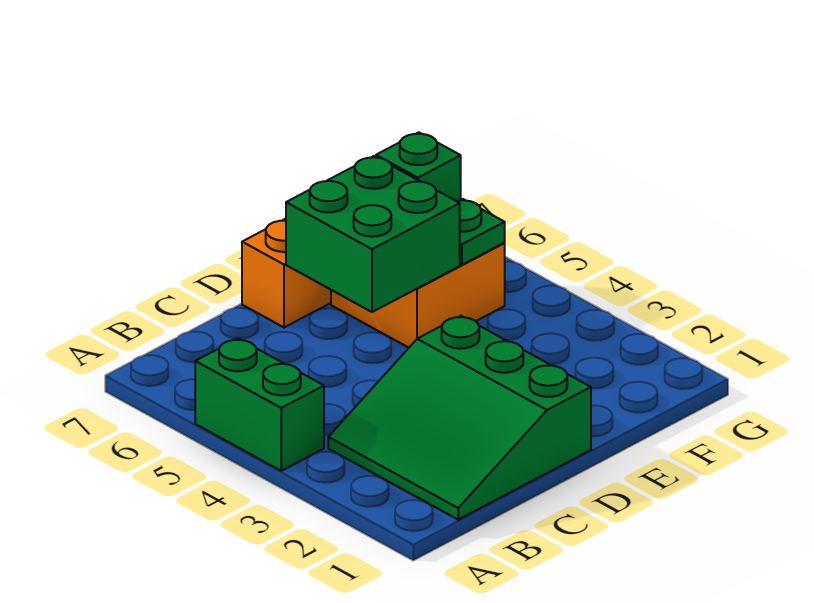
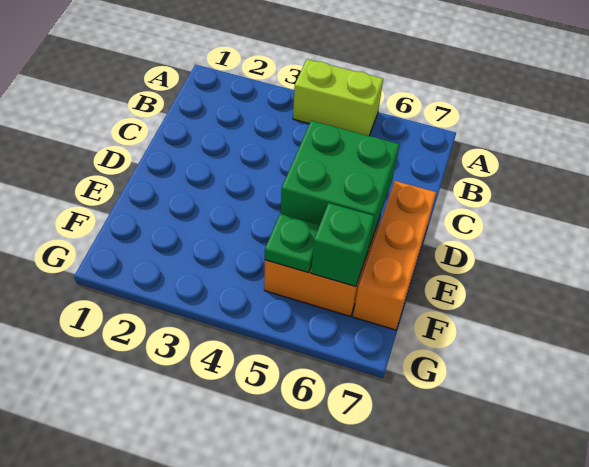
green brick A4:A5 level 1 -> lime brick A4:A5 level 1
green slope B1:D3 level 1 top D -> none

